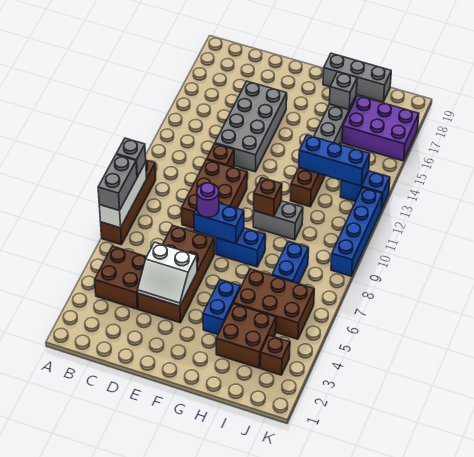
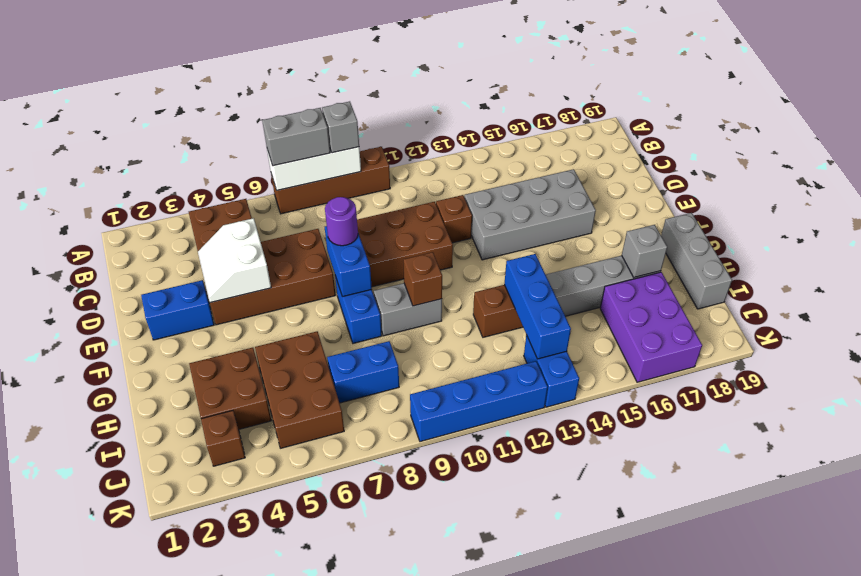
blue brick G4:G5 level 1 -> blue brick E2:E3 level 1
grey brick G10:H10 level 1 -> grey brick G9:G10 level 1

